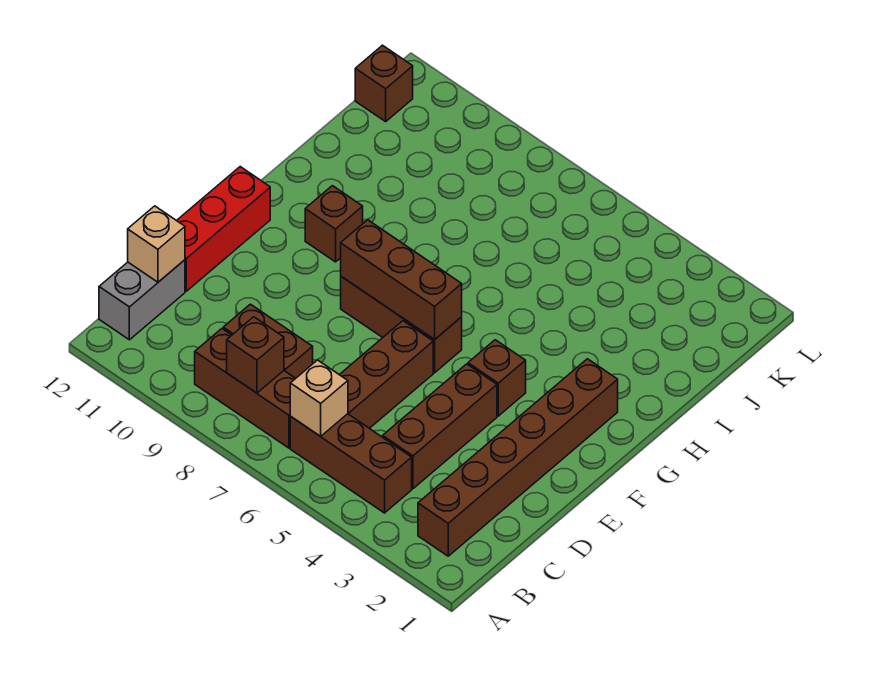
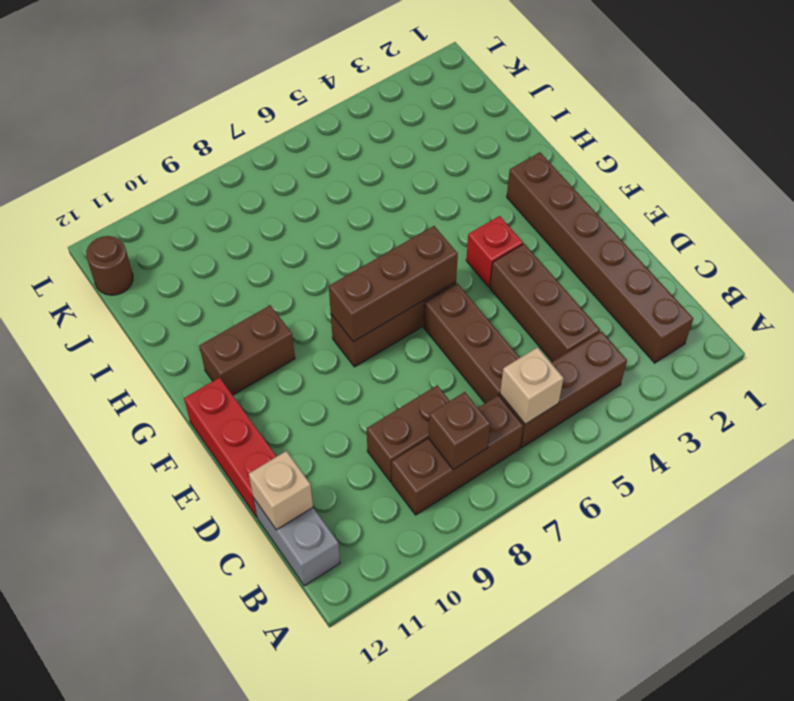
brown brick F4 level 1 -> red brick F4 level 1
brown brick G10 level 1 -> brown brick G10:G11 level 1
brown brick K12 level 1 -> brown round brick K12 level 1

